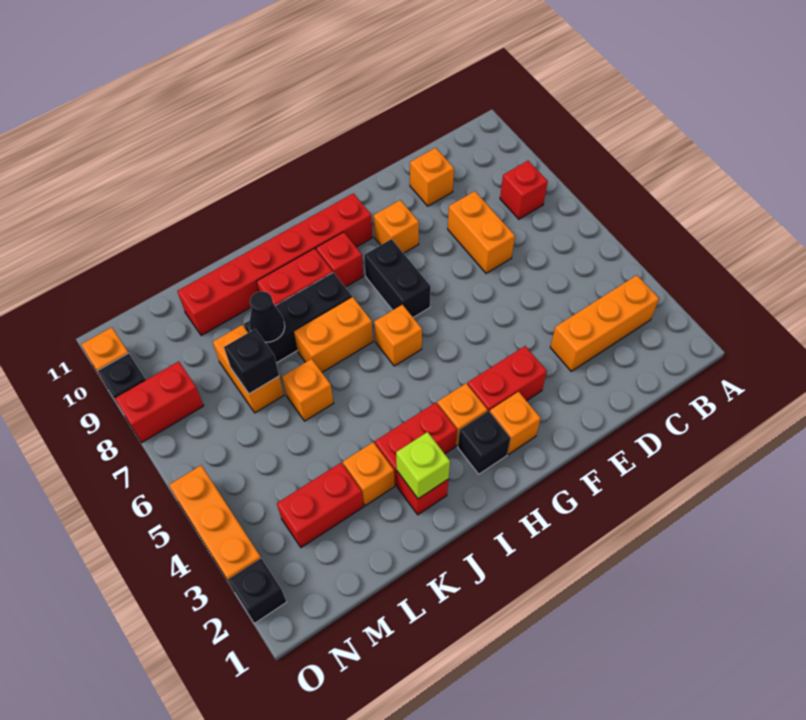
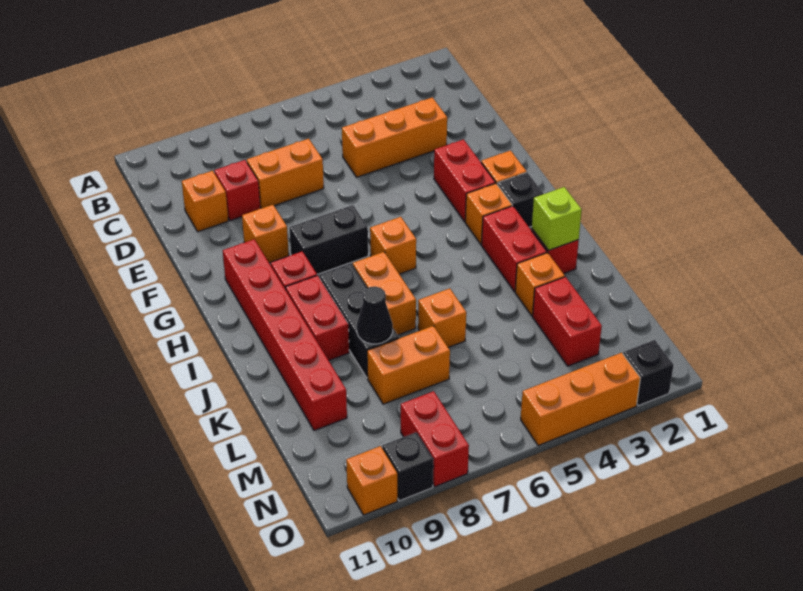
orange brick B3:D3 level 1 -> orange brick D3:D5 level 1
red brick B8 level 1 -> red brick D9 level 1
black brick L7 level 2 -> none

